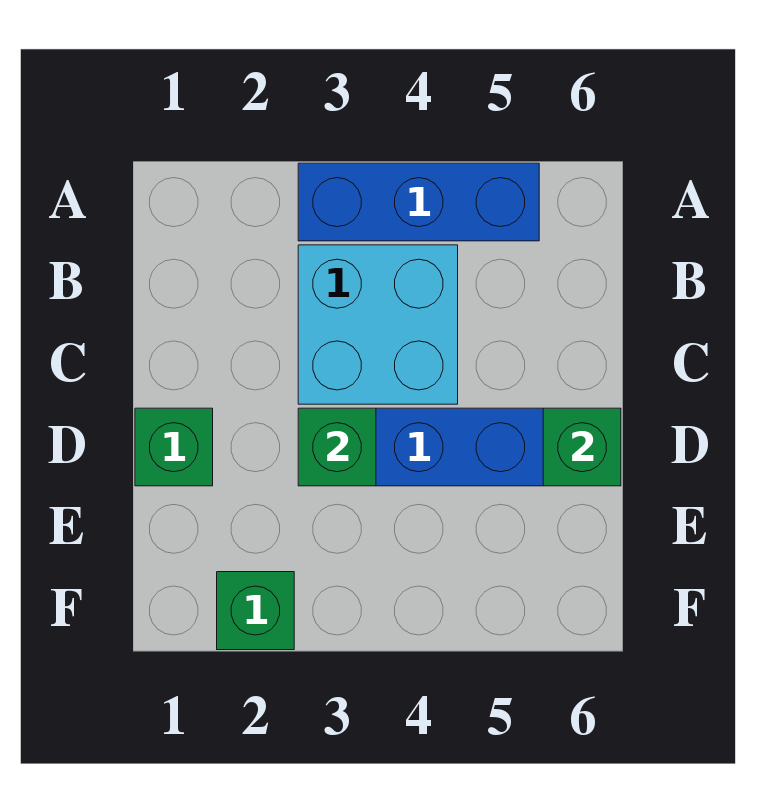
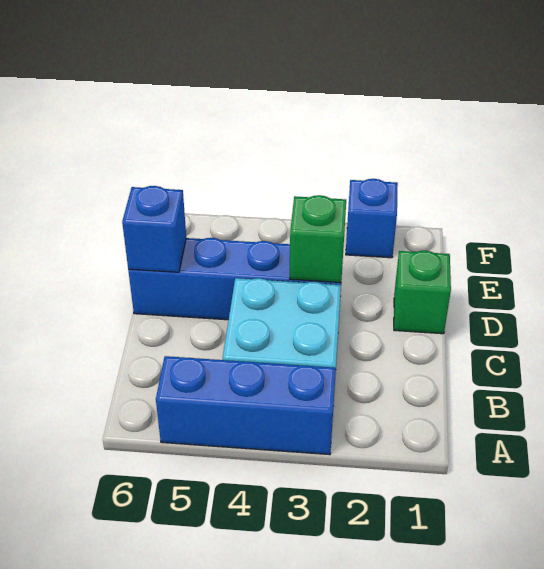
green brick D6 level 2 -> blue brick D6 level 2
green brick F2 level 1 -> blue brick F2 level 1

